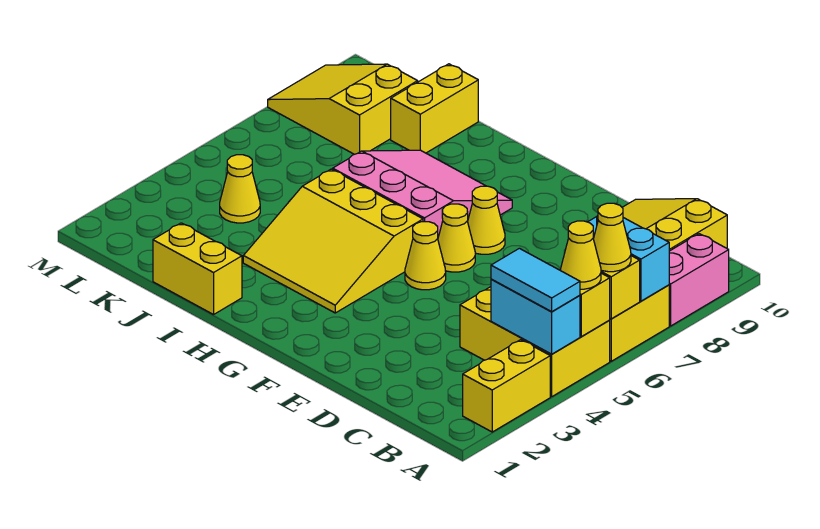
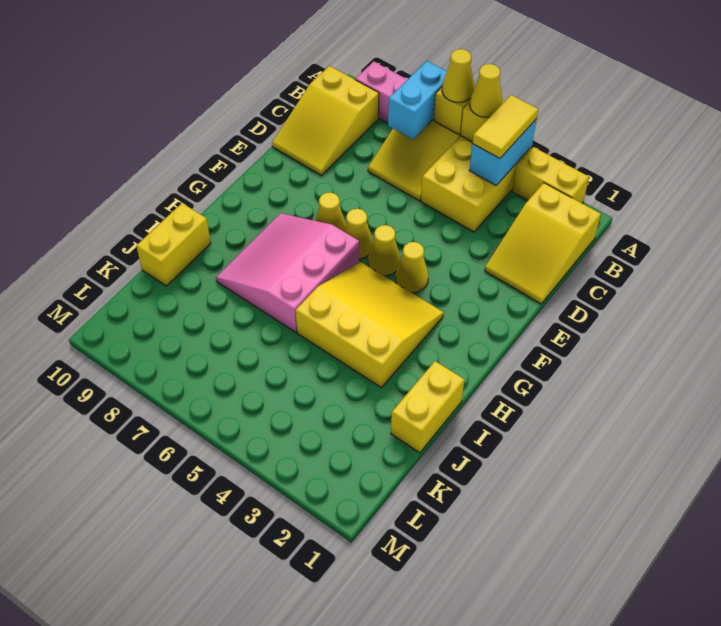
cyan tile A4:B4 level 3 -> yellow tile A4:B4 level 3
yellow slope G3:I5 level 1 top 5 -> yellow slope G3:I5 level 1 top I
yellow brick J9:J10 level 1 -> yellow brick I10:J10 level 1
yellow cone K4 level 1 -> yellow cone F4 level 1
yellow slope K8:M9 level 1 top K -> yellow slope B1:D2 level 1 top B

